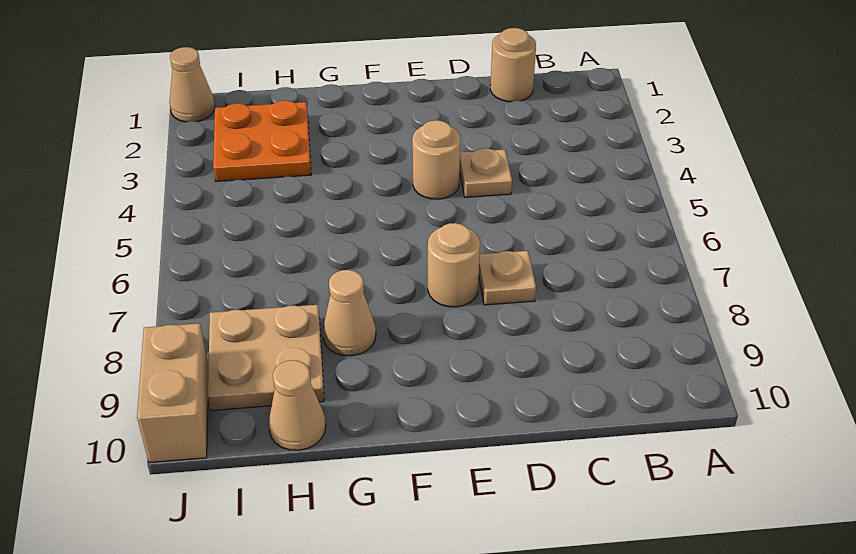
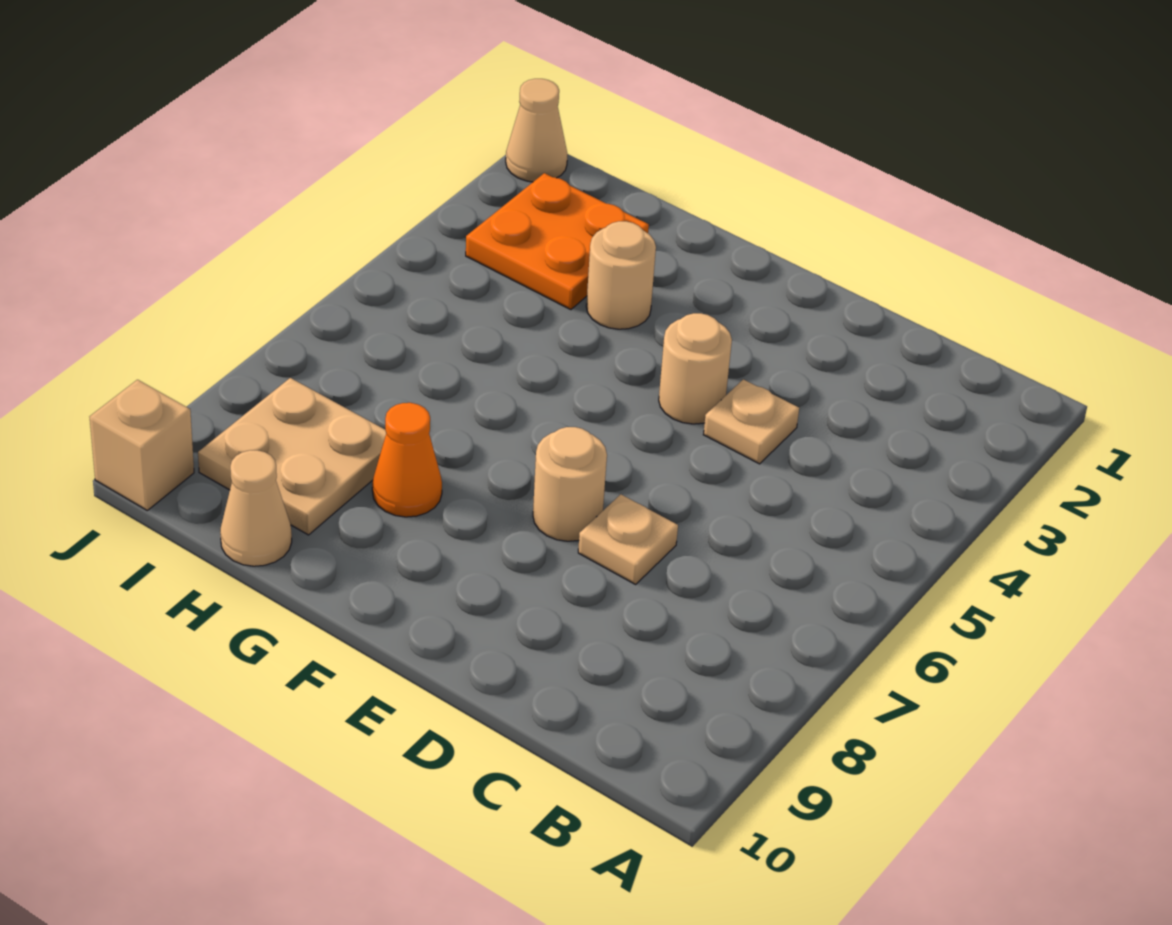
tan round brick C1 level 1 -> tan round brick G3 level 1
tan cone G8 level 1 -> orange cone G8 level 1
tan brick J9:J10 level 1 -> tan brick J10 level 1

